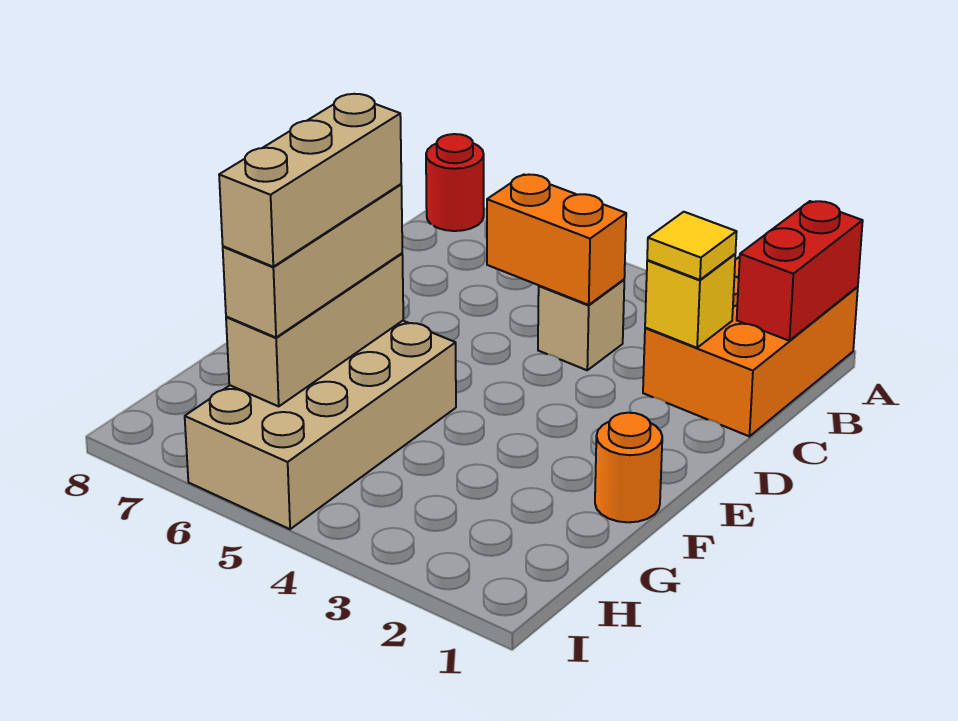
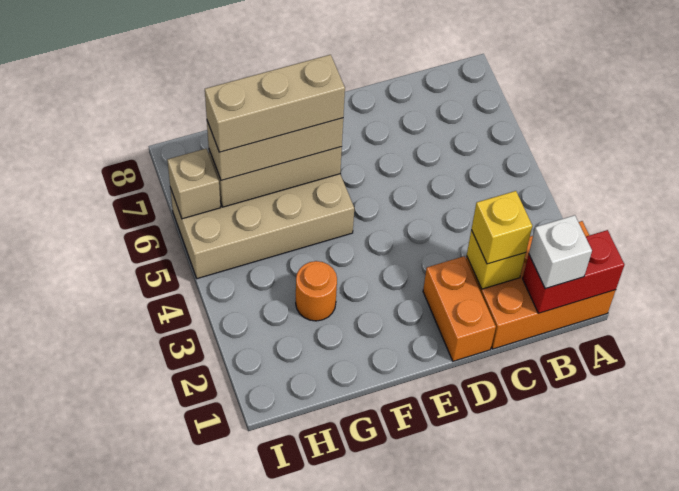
red round brick A8 level 1 -> none
none -> white brick B1 level 3
yellow tile C2 level 3 -> yellow brick C2 level 3
tan brick C4 level 1 -> tan brick I6 level 2
orange brick C4:C5 level 2 -> orange brick D1:D2 level 1
orange round brick F1 level 1 -> orange round brick G3 level 1

